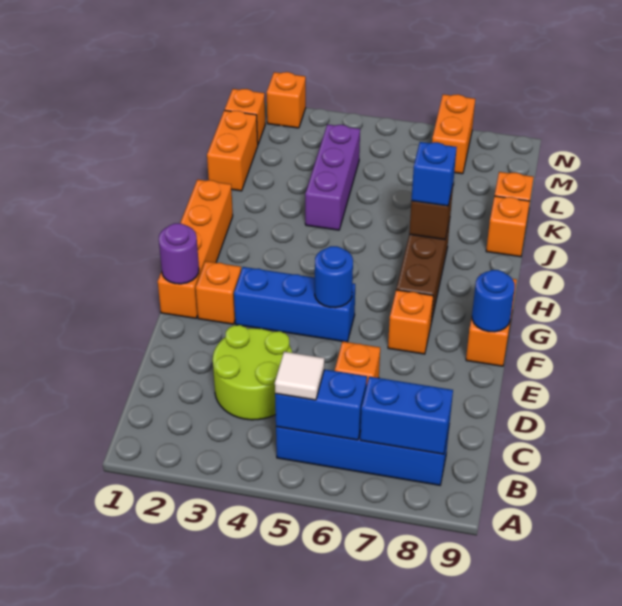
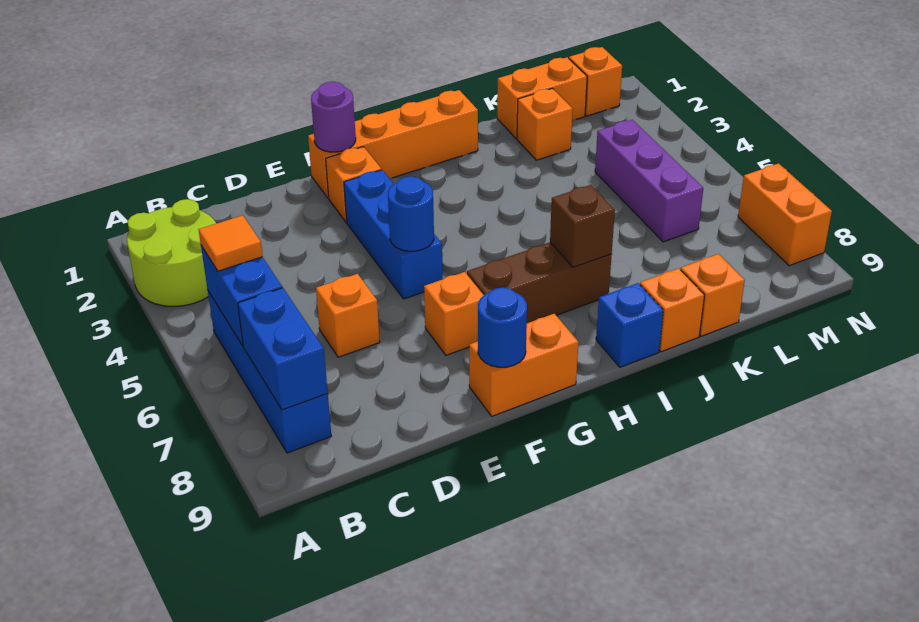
white tile B5 level 3 -> orange tile B5 level 3
lime round brick C3:D4 level 1 -> lime round brick A2:B3 level 1
blue brick I7 level 3 -> blue brick I9 level 1
purple brick J4:L4 level 1 -> purple brick L4:L6 level 1
orange brick M7:N7 level 1 -> orange brick N7:N8 level 1
orange brick N2 level 1 -> orange brick K2 level 1

